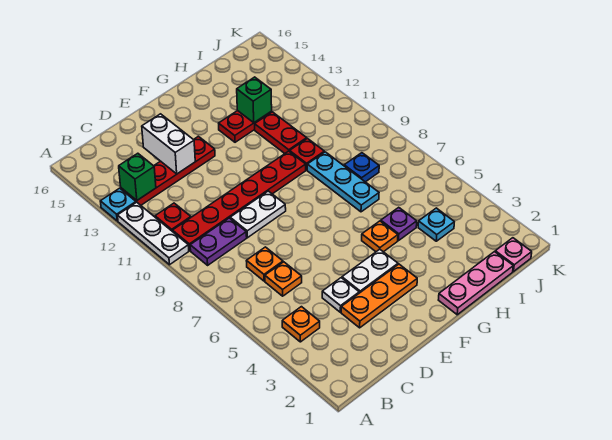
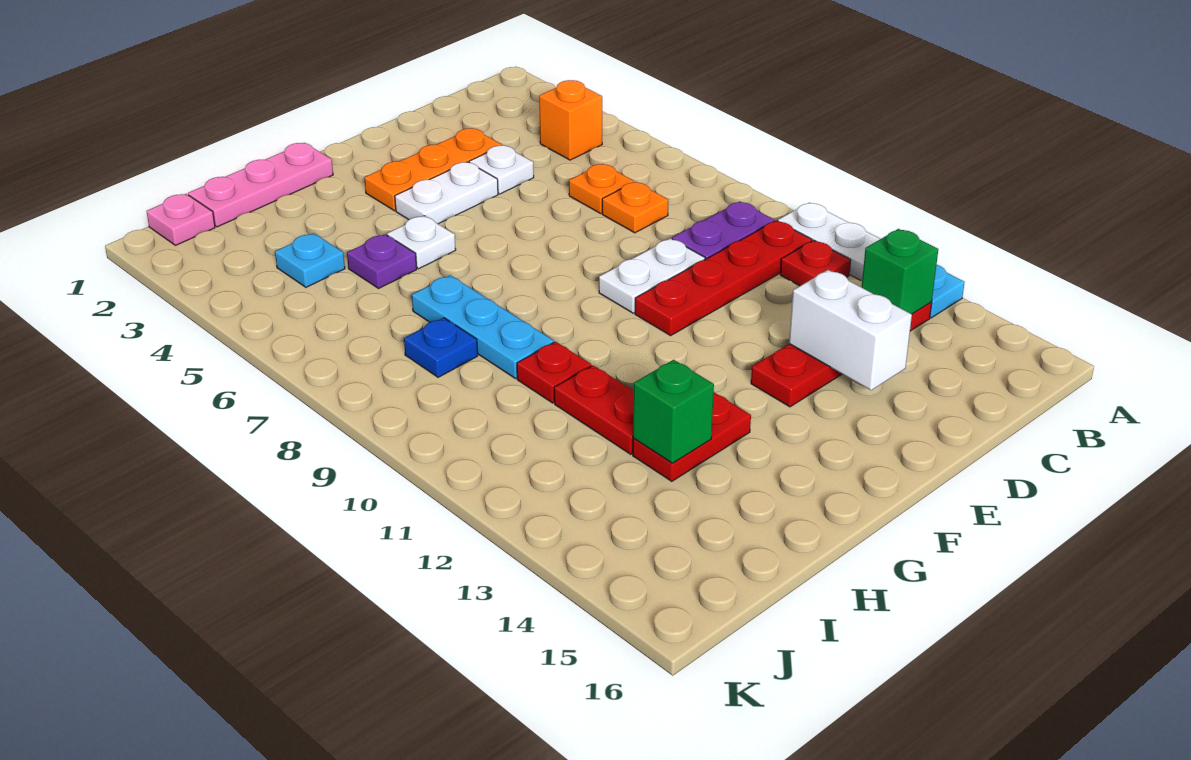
orange plate B4 level 1 -> orange brick B4 level 1
red plate B10:G10 level 1 -> red plate B10:E10 level 1
orange plate G5 level 1 -> white plate G5 level 1

